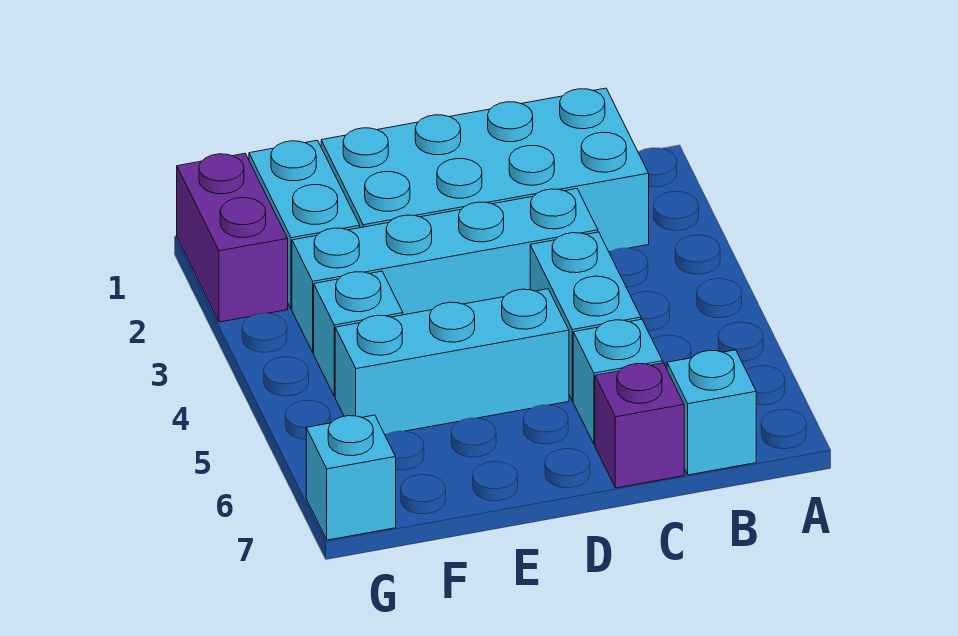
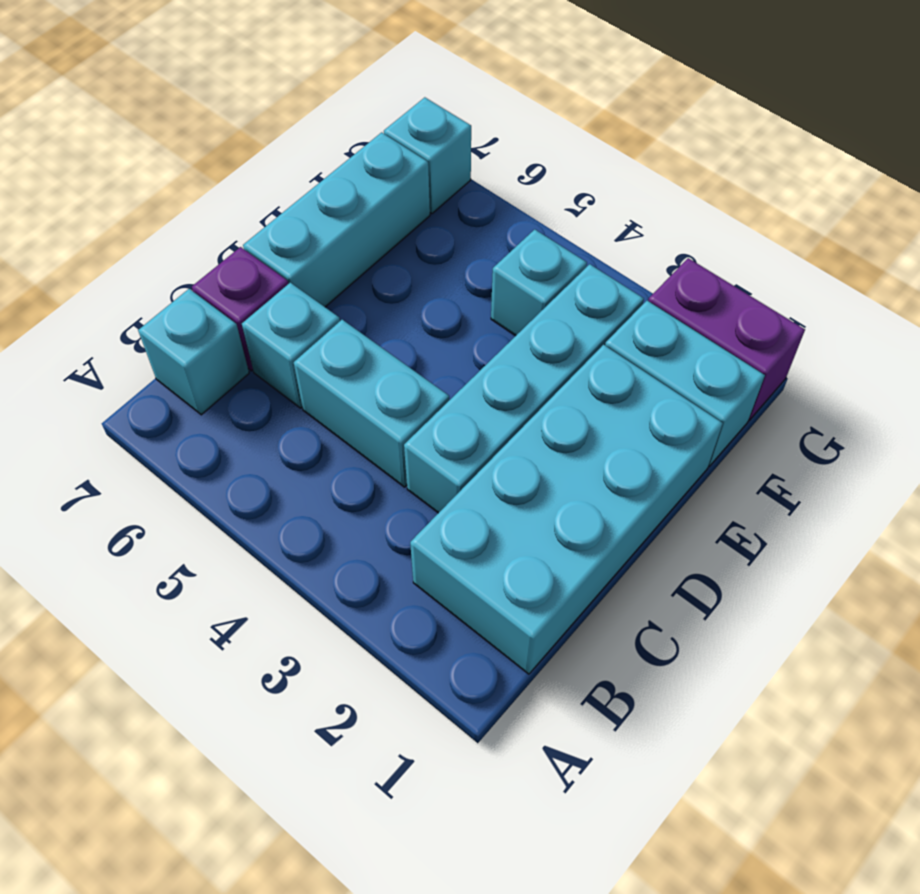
cyan brick D5:F5 level 1 -> cyan brick D7:F7 level 1

